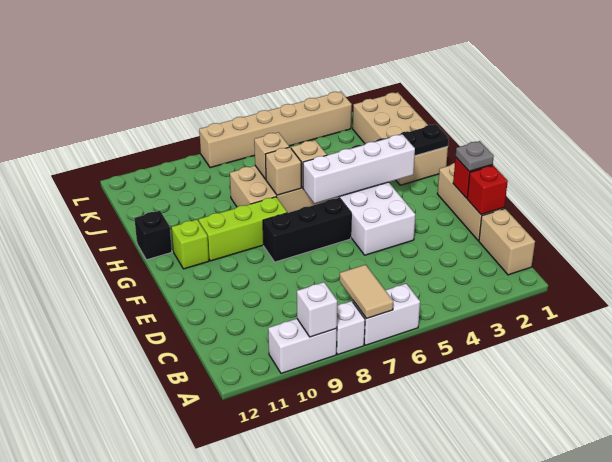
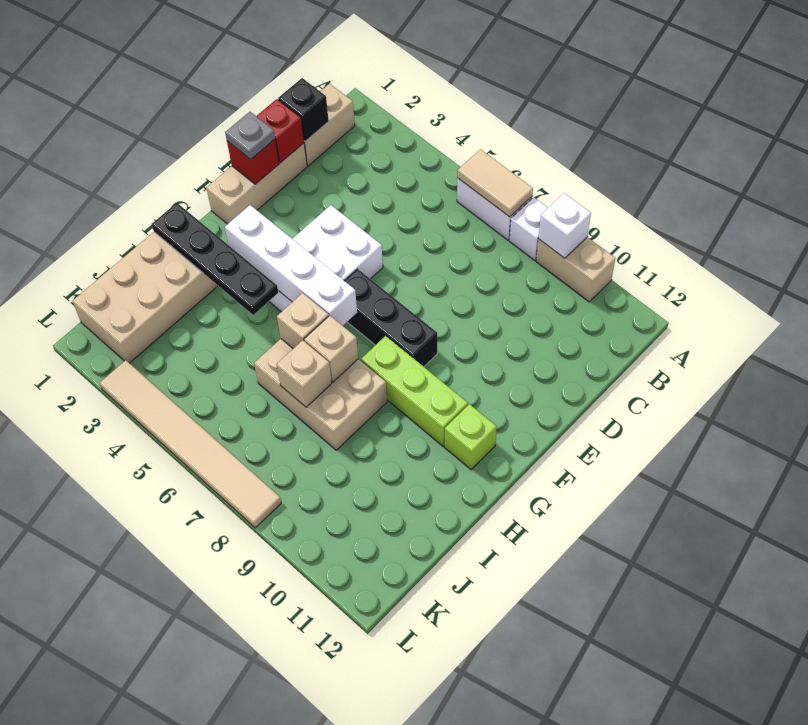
tan tile A7:B7 level 2 -> tan tile A6:A7 level 2
white brick A9:A10 level 1 -> tan brick A9:A10 level 1
black brick H12 level 1 -> black brick C1 level 2
tan brick L3:L8 level 1 -> tan tile L3:L8 level 1

